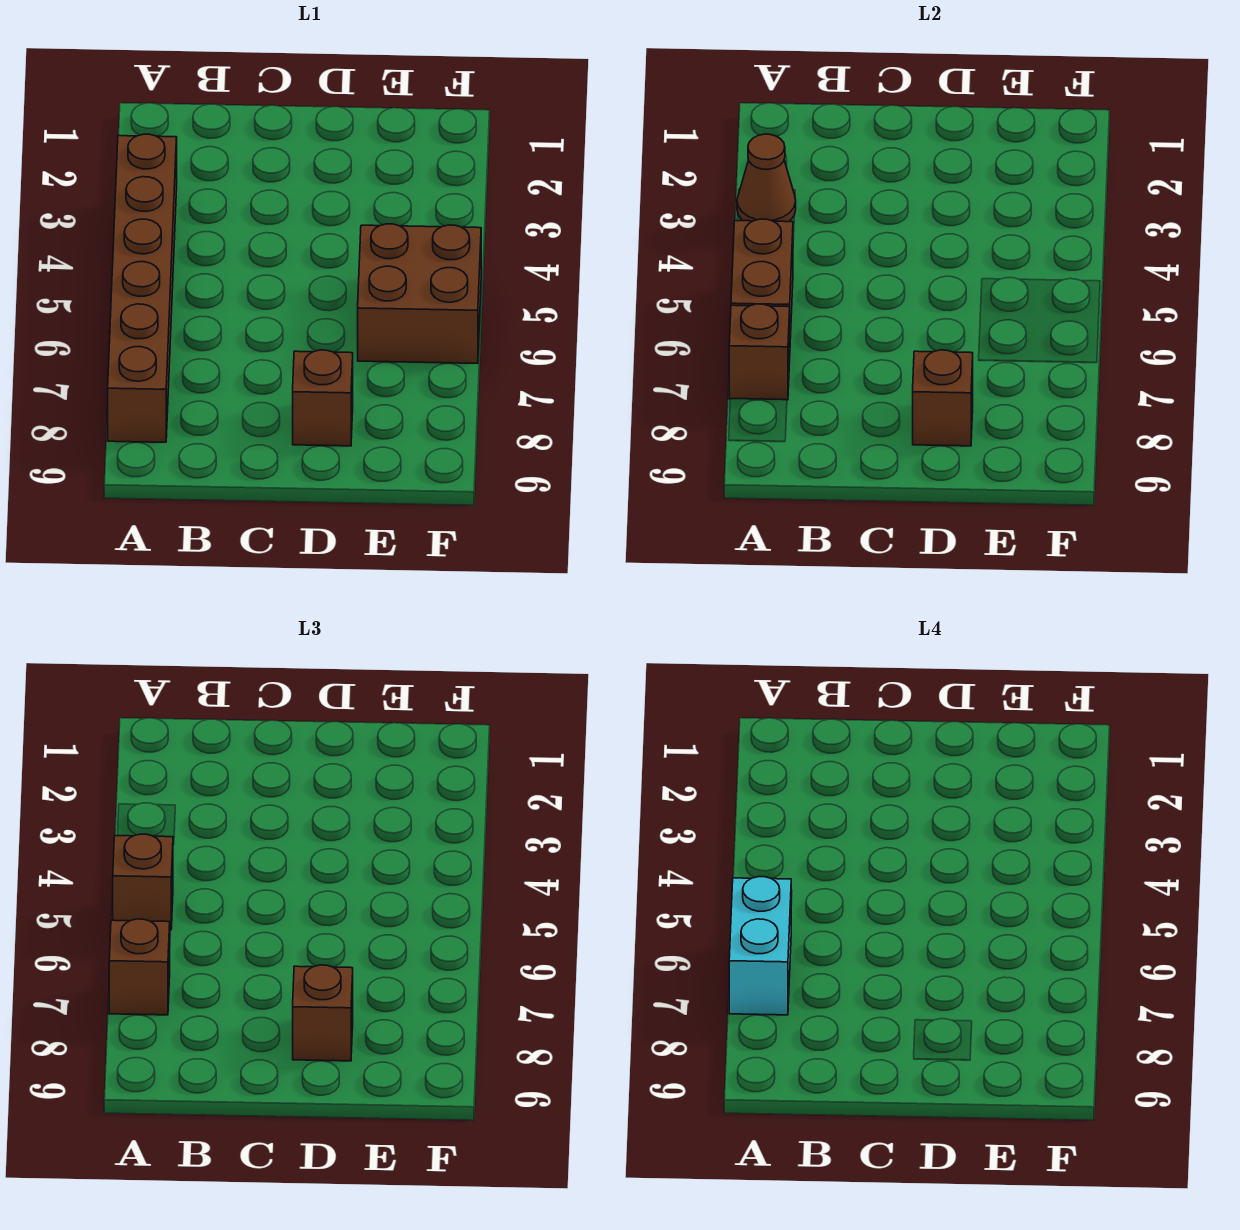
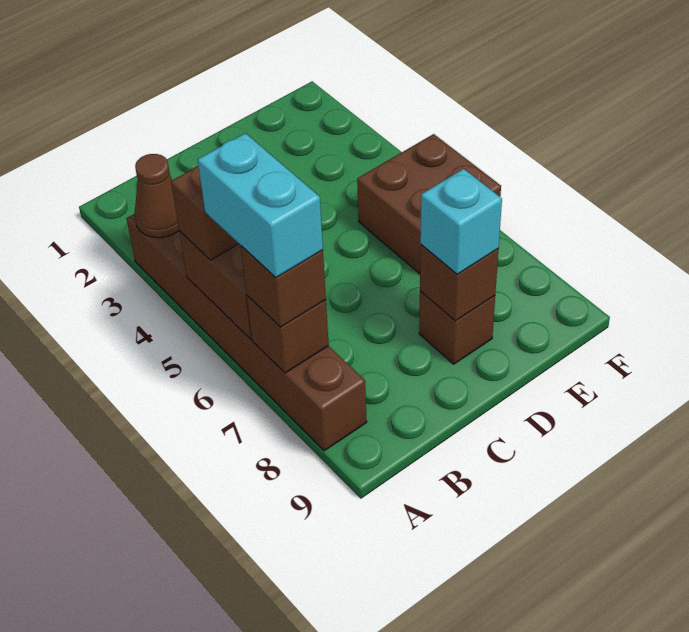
brown brick D8 level 3 -> cyan brick D8 level 3

